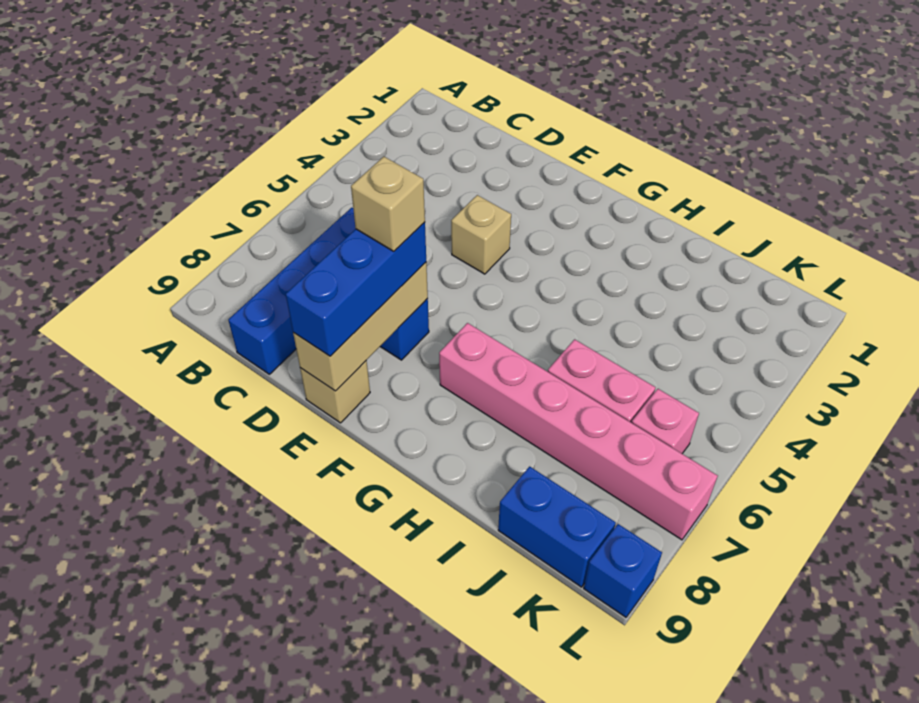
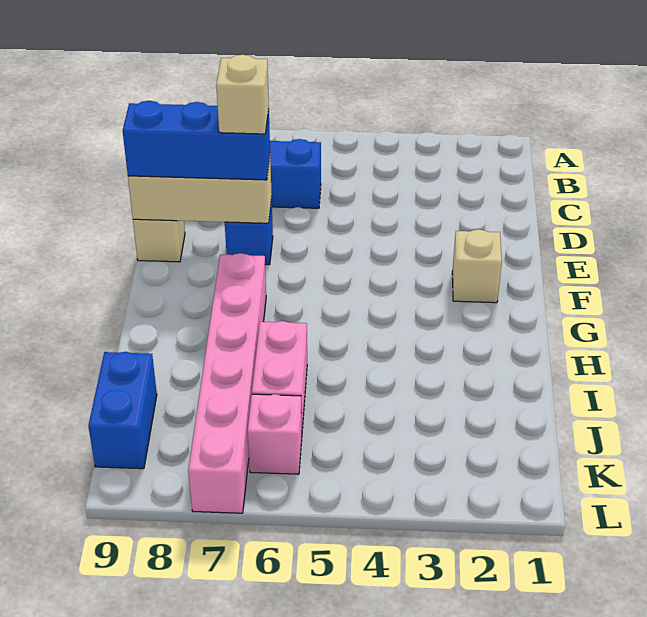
tan brick E4 level 1 -> tan brick F2 level 1
blue brick L9 level 1 -> none

